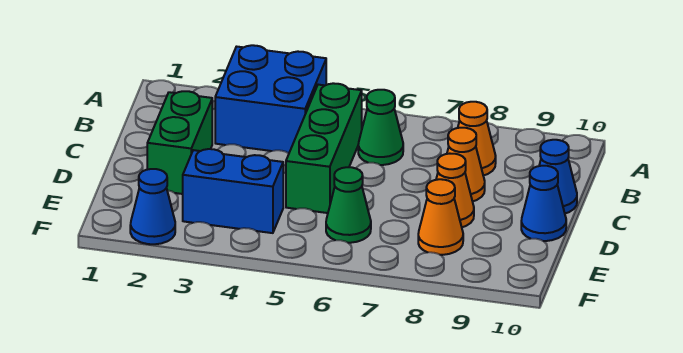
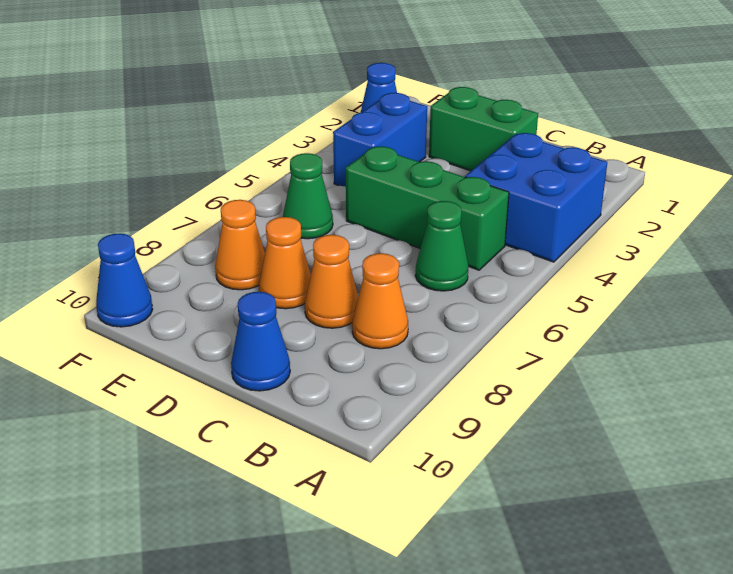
blue cone D10 level 1 -> blue cone F10 level 1

